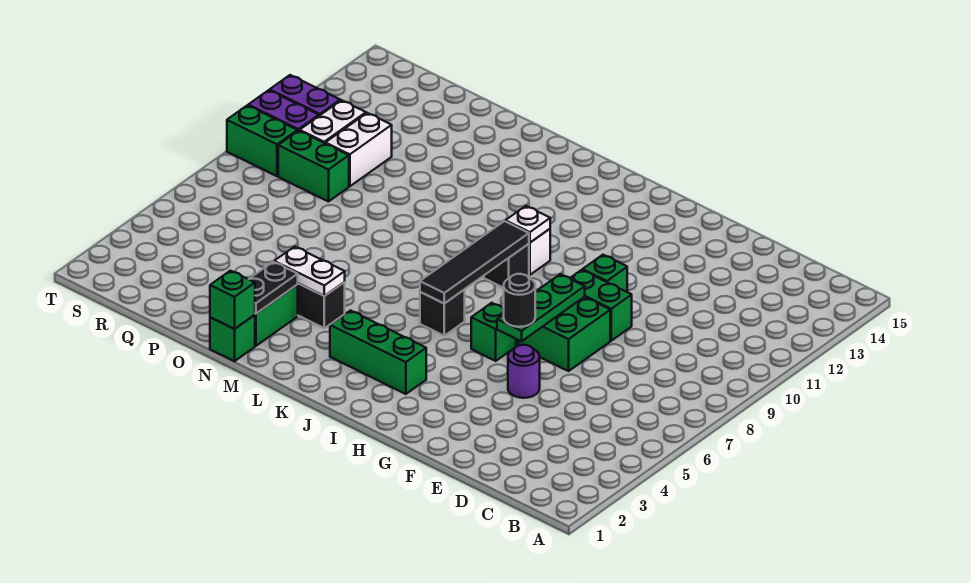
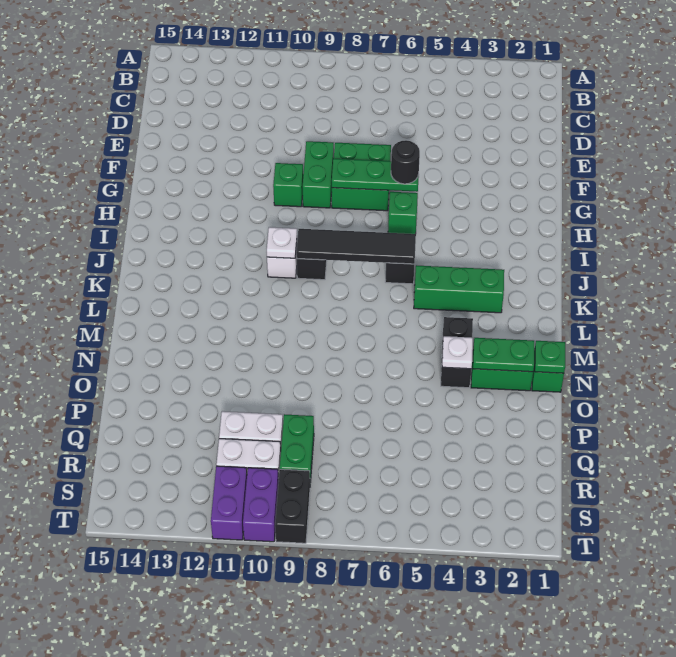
purple round brick F5 level 1 -> none
green brick I3:K3 level 1 -> green brick K3:K5 level 1
white plate M4:N4 level 2 -> white plate N4 level 2
green brick N1 level 2 -> green plate N1 level 2
black plate N2:N3 level 2 -> green plate N2:N3 level 2
green brick S9:T9 level 1 -> black brick S9:T9 level 1

